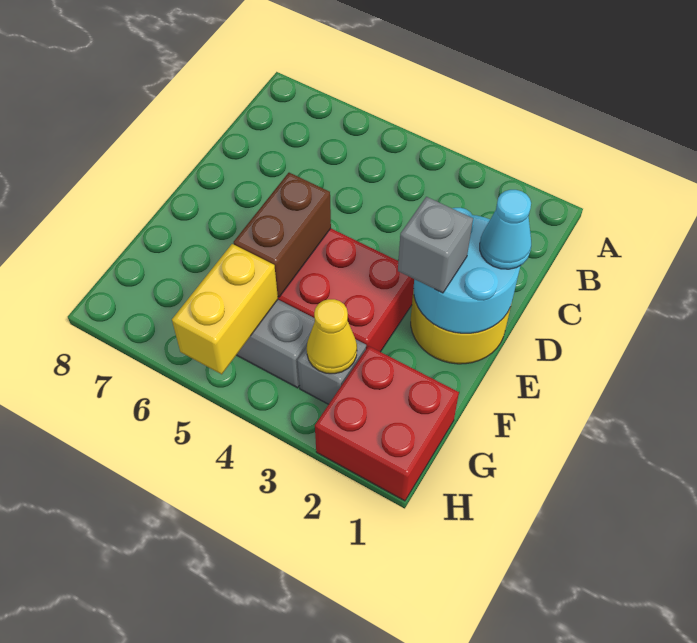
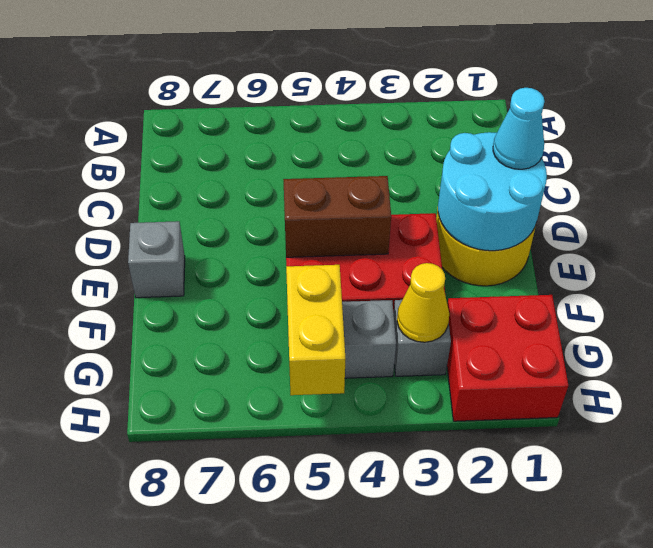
grey brick E2 level 3 -> grey brick E8 level 1
brown brick E5:F5 level 2 -> brown brick E4:E5 level 2

